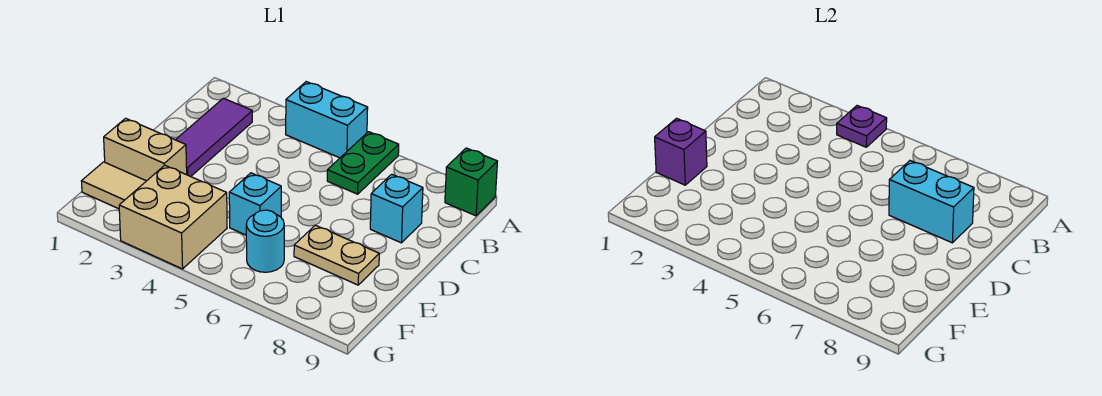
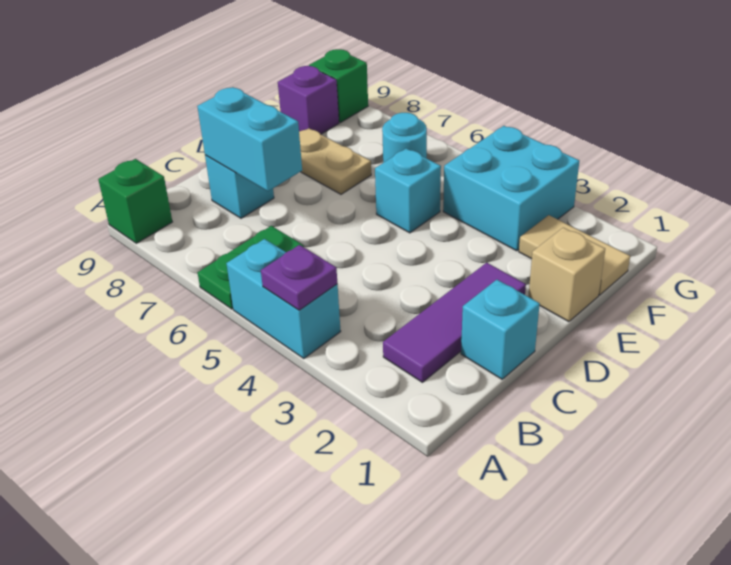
none -> cyan brick C1 level 1
tan brick E1:E2 level 1 -> tan brick E1 level 1
purple brick E1 level 2 -> purple brick F9 level 1
tan brick F3:G4 level 1 -> cyan brick F3:G4 level 1
none -> green brick G9 level 1

